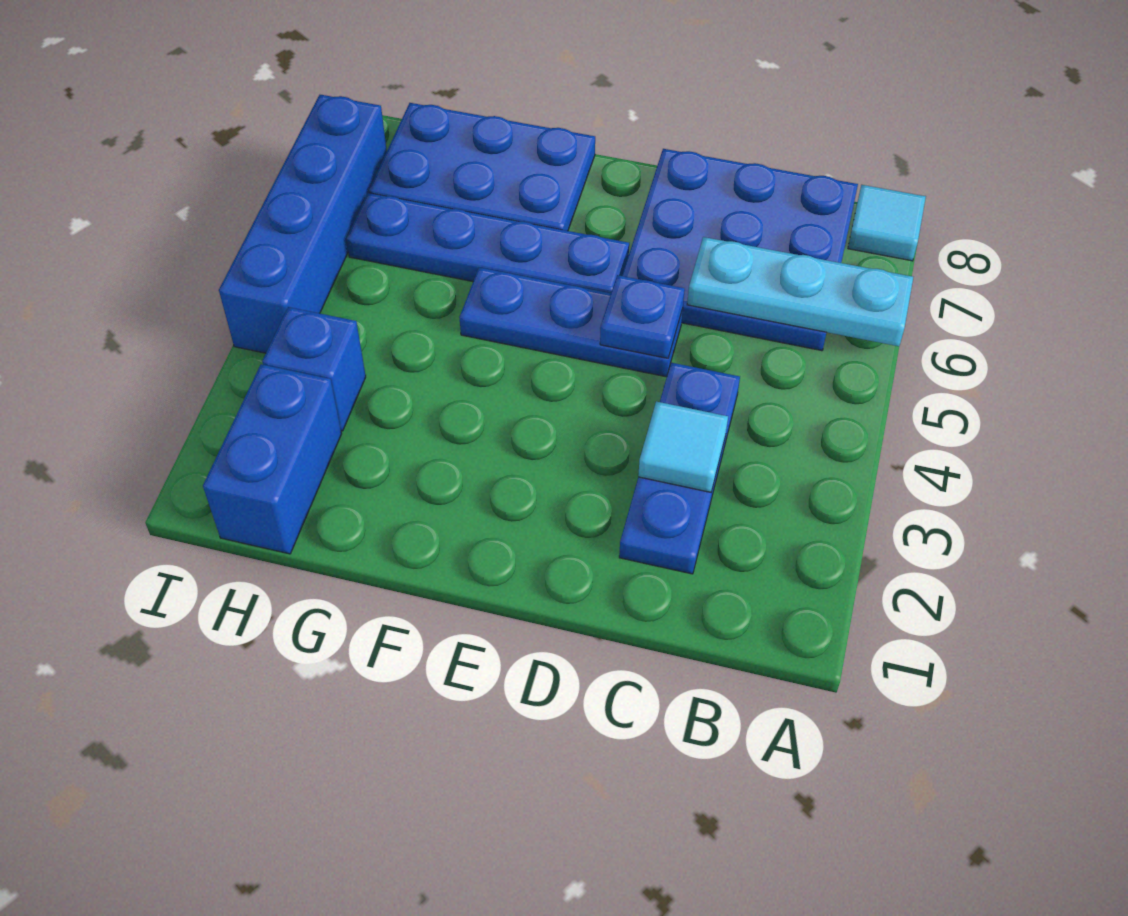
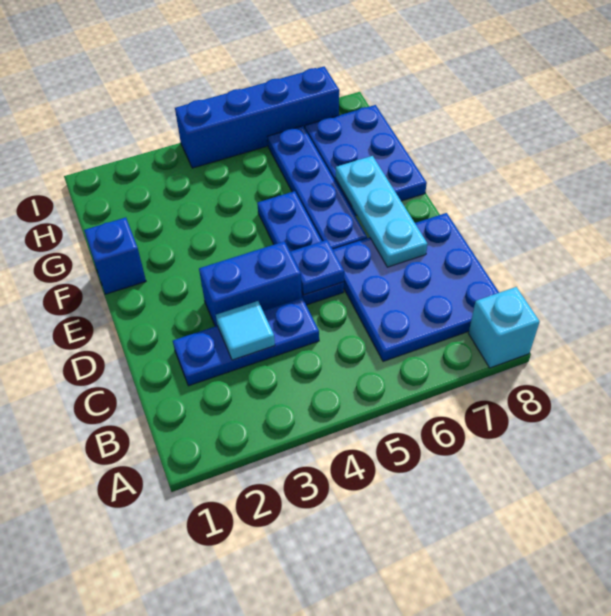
cyan plate A6:C6 level 2 -> cyan plate D7:F7 level 2
cyan tile A8 level 1 -> cyan brick A8 level 1
blue brick H1:H2 level 1 -> blue brick D3:D4 level 1
blue brick H3 level 1 -> blue brick F1 level 1

